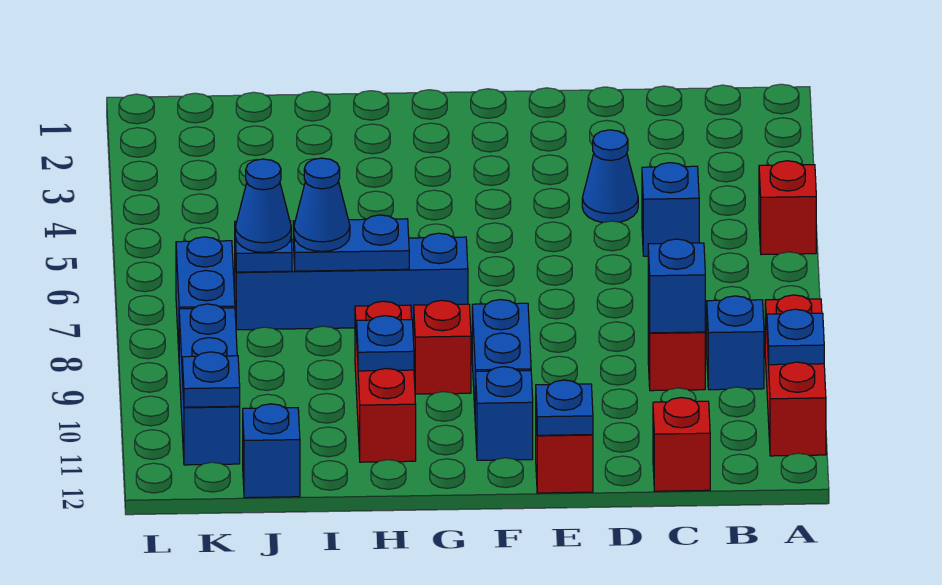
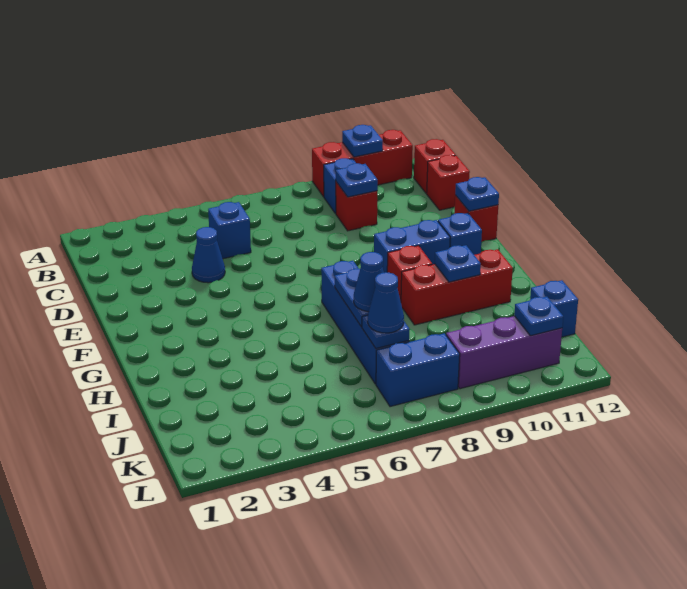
red brick A5 level 1 -> red brick B12 level 1
blue brick C9 level 2 -> blue plate C9 level 2
blue brick K9:K11 level 1 -> purple brick K9:K11 level 1

